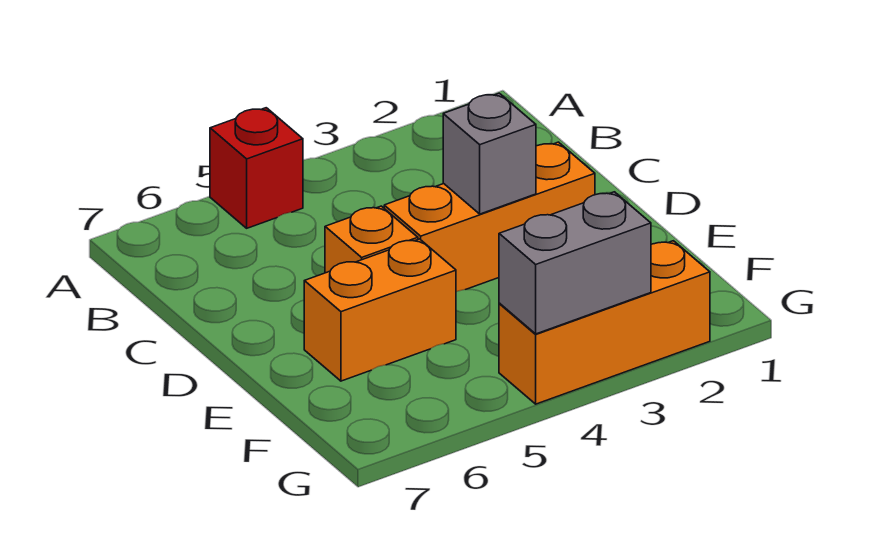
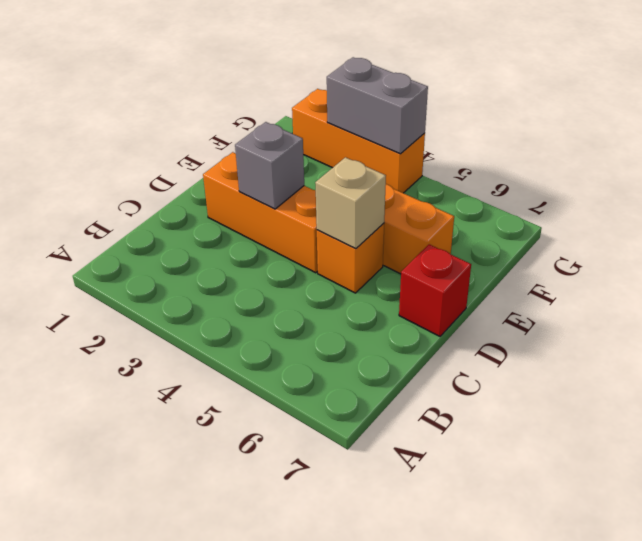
red brick A5 level 1 -> red brick D7 level 1
none -> tan brick D5 level 2

